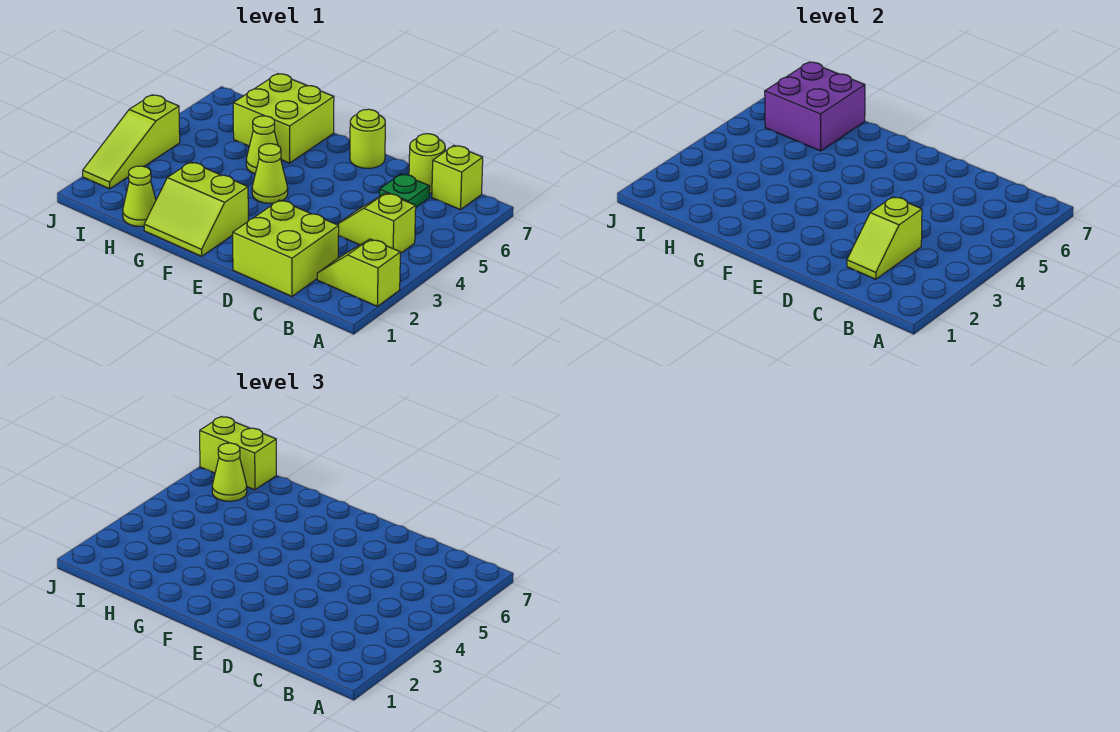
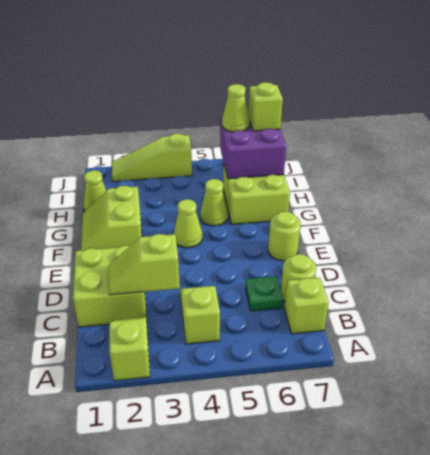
lime brick I7:J7 level 3 -> lime brick I7 level 3

